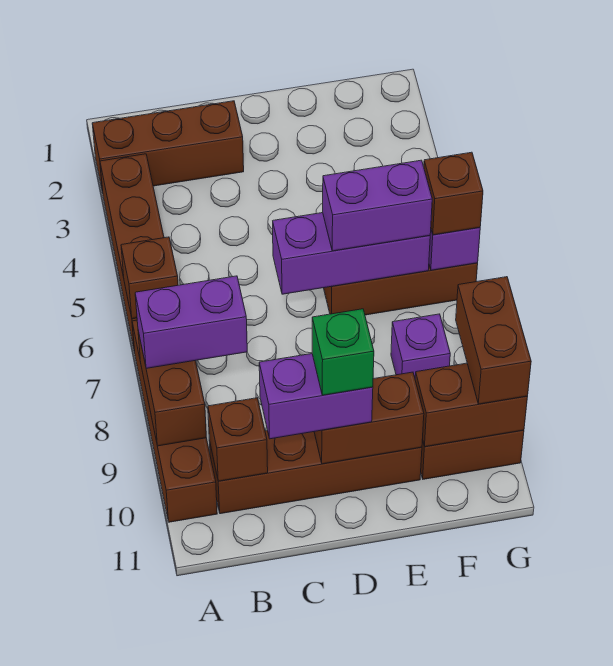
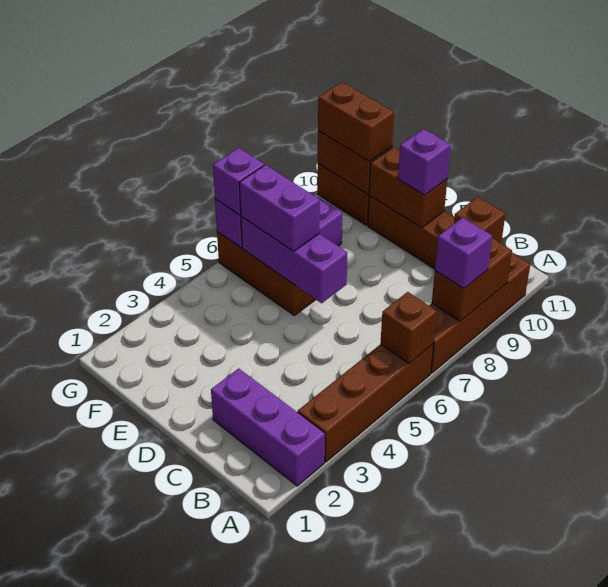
brown brick A2:C2 level 1 -> purple brick A2:C2 level 1
purple brick A8:B8 level 3 -> purple brick A8 level 3
purple brick C10:D10 level 3 -> purple brick D10 level 3
green brick D10 level 4 -> none
brown brick G6 level 3 -> purple brick G6 level 3
brown brick G9:G10 level 3 -> brown brick F10:G10 level 3

